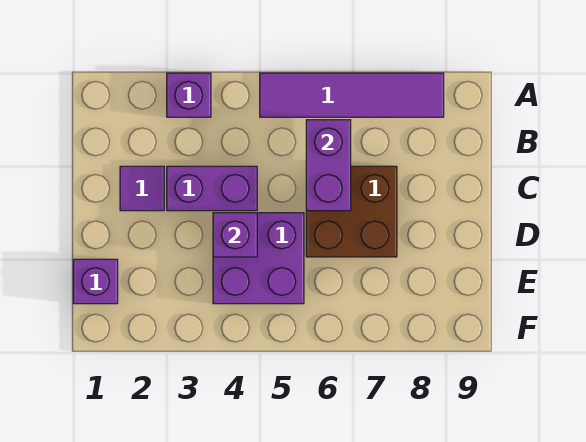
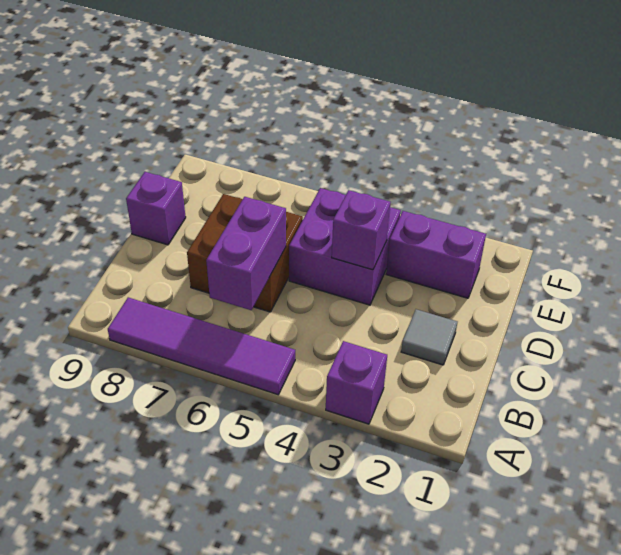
purple tile C2 level 1 -> grey tile C2 level 1
purple brick C3:C4 level 1 -> purple brick E2:E3 level 1
purple brick E1 level 1 -> purple brick D9 level 1

